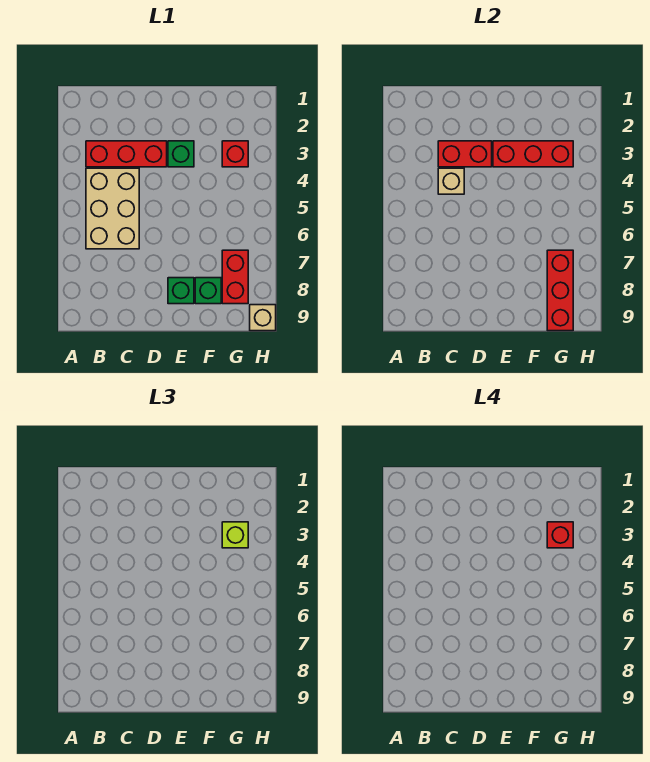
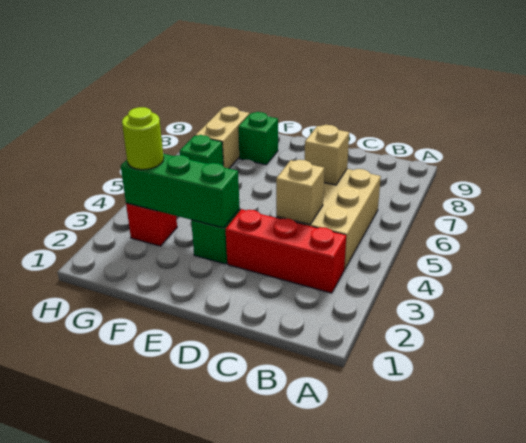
red brick C3:D3 level 2 -> none
red brick E3:G3 level 2 -> green brick E3:G3 level 2
green brick E8 level 1 -> green brick G6 level 1
lime brick G3 level 3 -> lime round brick G3 level 3
red brick G3 level 4 -> none
red brick G7:G8 level 1 -> tan brick G7:G8 level 1
red brick G7:G9 level 2 -> none
tan brick H9 level 1 -> tan brick C6 level 2

